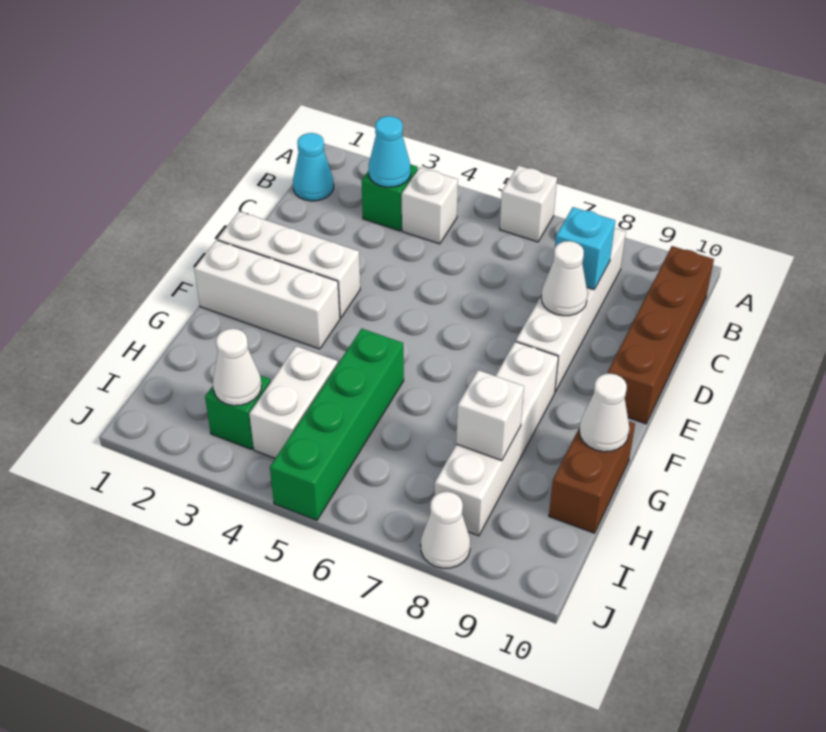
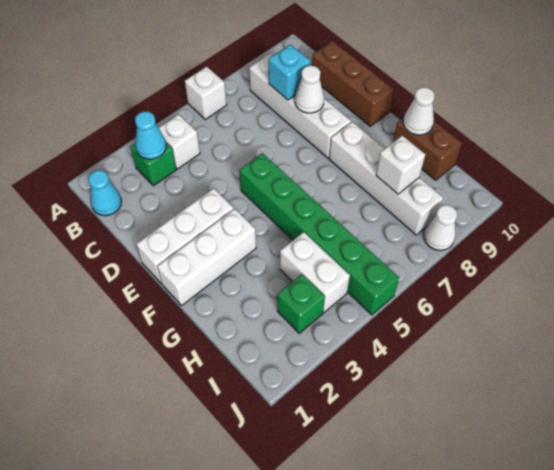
brown brick B10:E10 level 1 -> brown brick C10:E10 level 1
green brick G5:J5 level 1 -> green brick E5:J5 level 1
white cone I3 level 2 -> none

